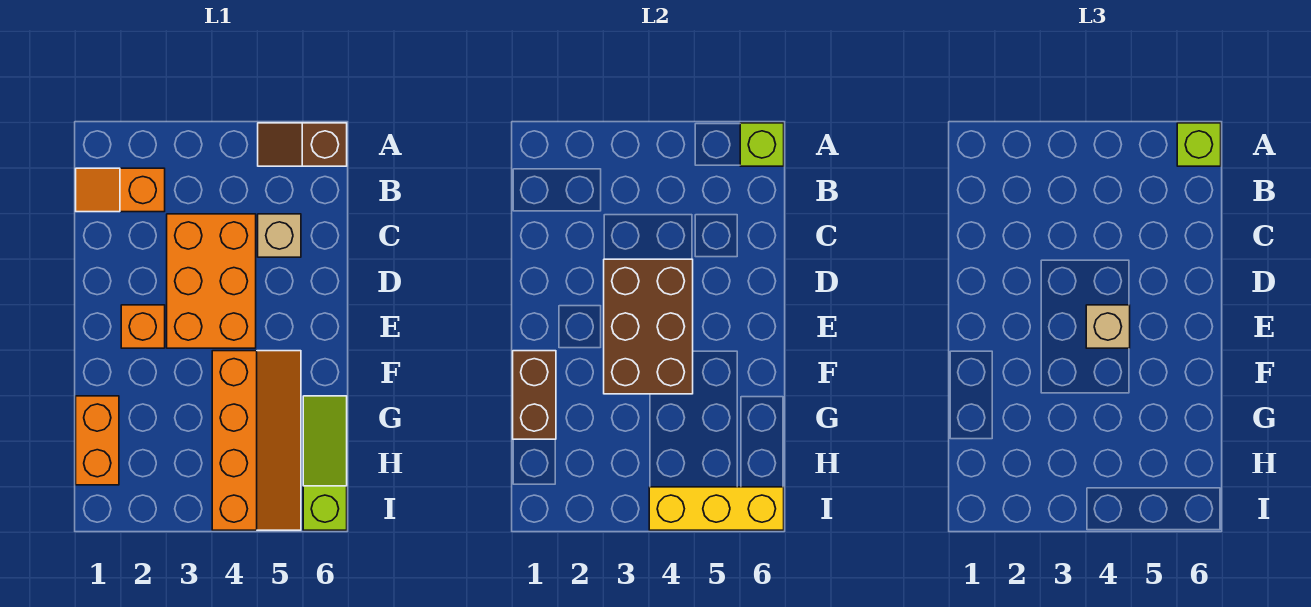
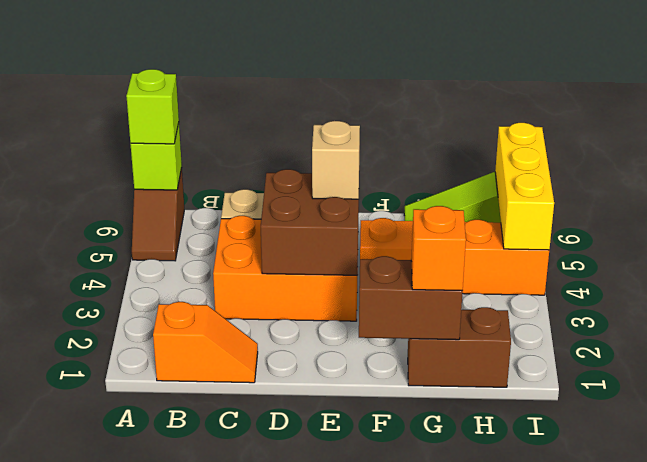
orange slope B1:B2 level 1 top 2 -> orange slope B1:C1 level 1 top B
brown brick D3:F4 level 2 -> brown brick D3:E4 level 2
orange brick E2 level 1 -> orange brick G1 level 3
orange brick G1:H1 level 1 -> brown brick G1:H1 level 1

